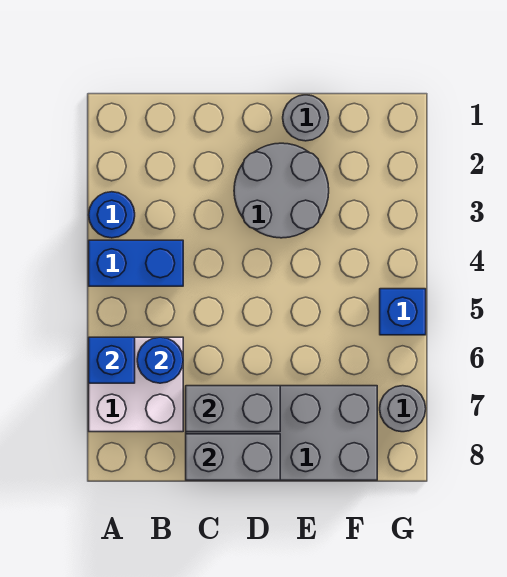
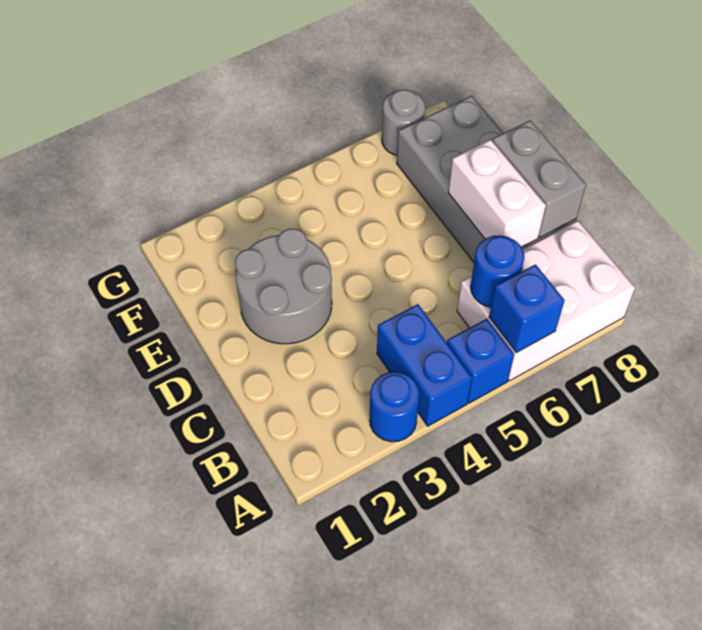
white brick A6:B7 level 1 -> white brick A6:B8 level 1
grey brick C7:D7 level 2 -> white brick C7:D7 level 2
grey round brick E1 level 1 -> none
blue brick G5 level 1 -> blue brick A5 level 1

